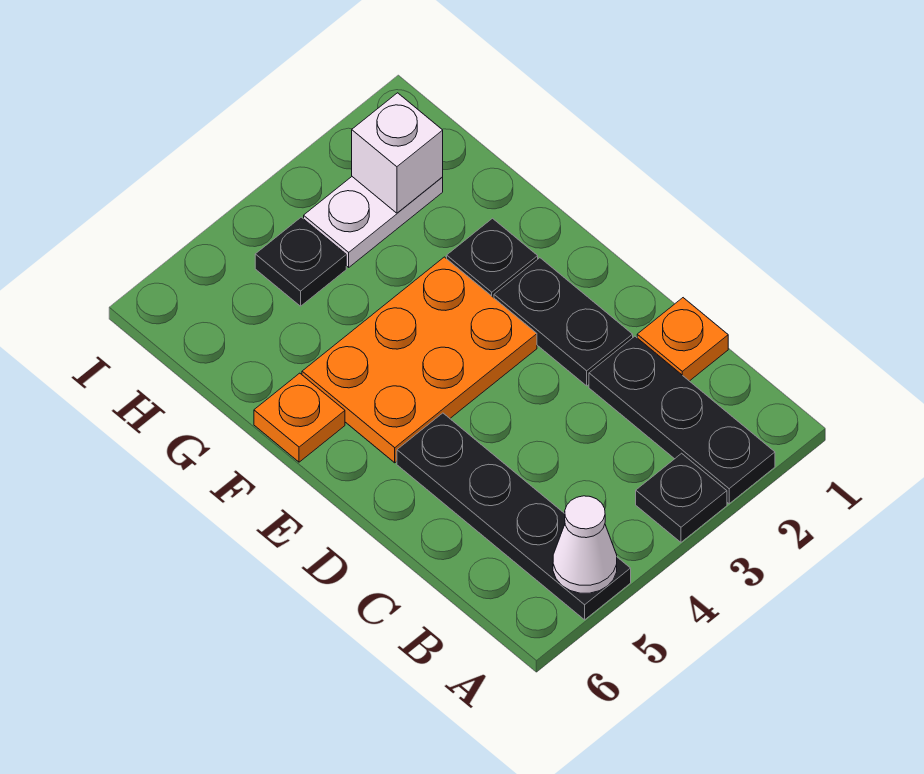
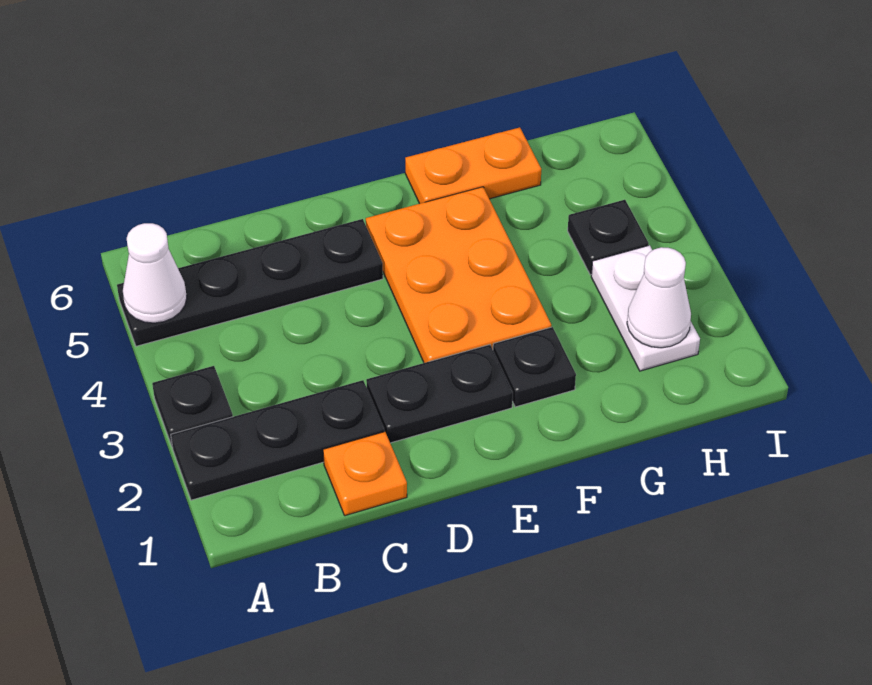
orange plate F6 level 1 -> orange plate F6:G6 level 1
white brick H2 level 2 -> white cone H2 level 2

